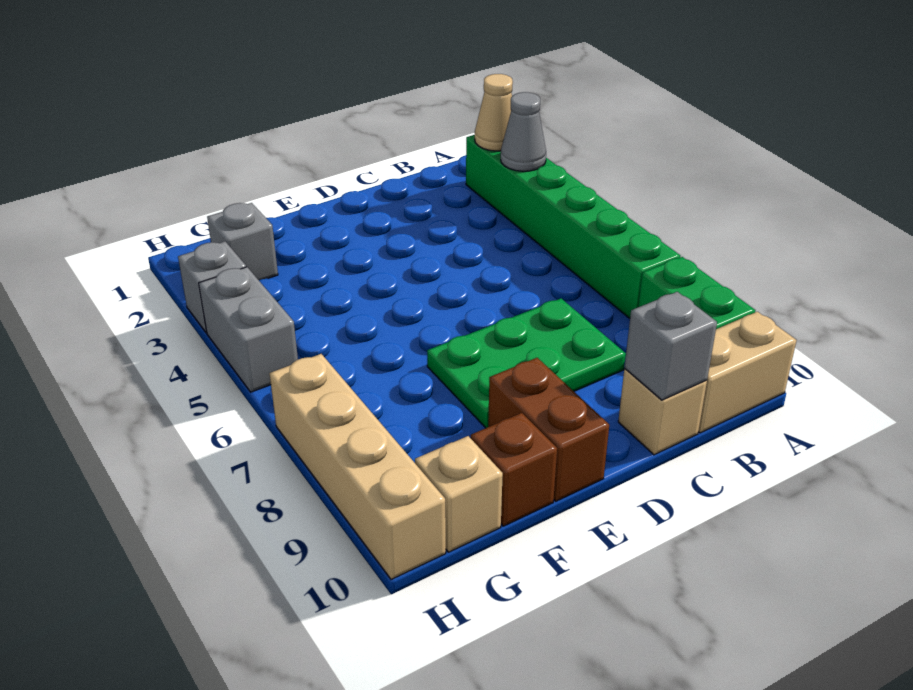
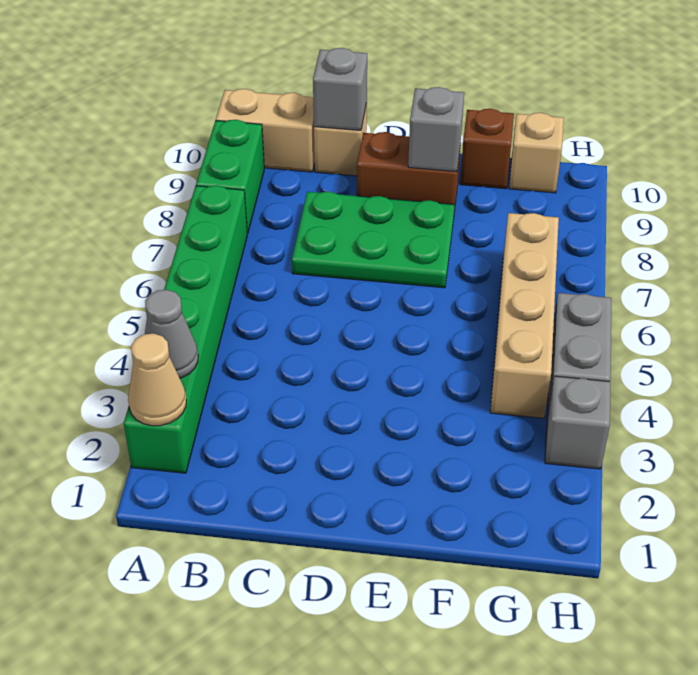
brown brick E9:E10 level 1 -> brown brick D9:E9 level 1
grey brick G2 level 1 -> grey brick E9 level 2
tan brick H7:H10 level 1 -> tan brick G4:G7 level 1

